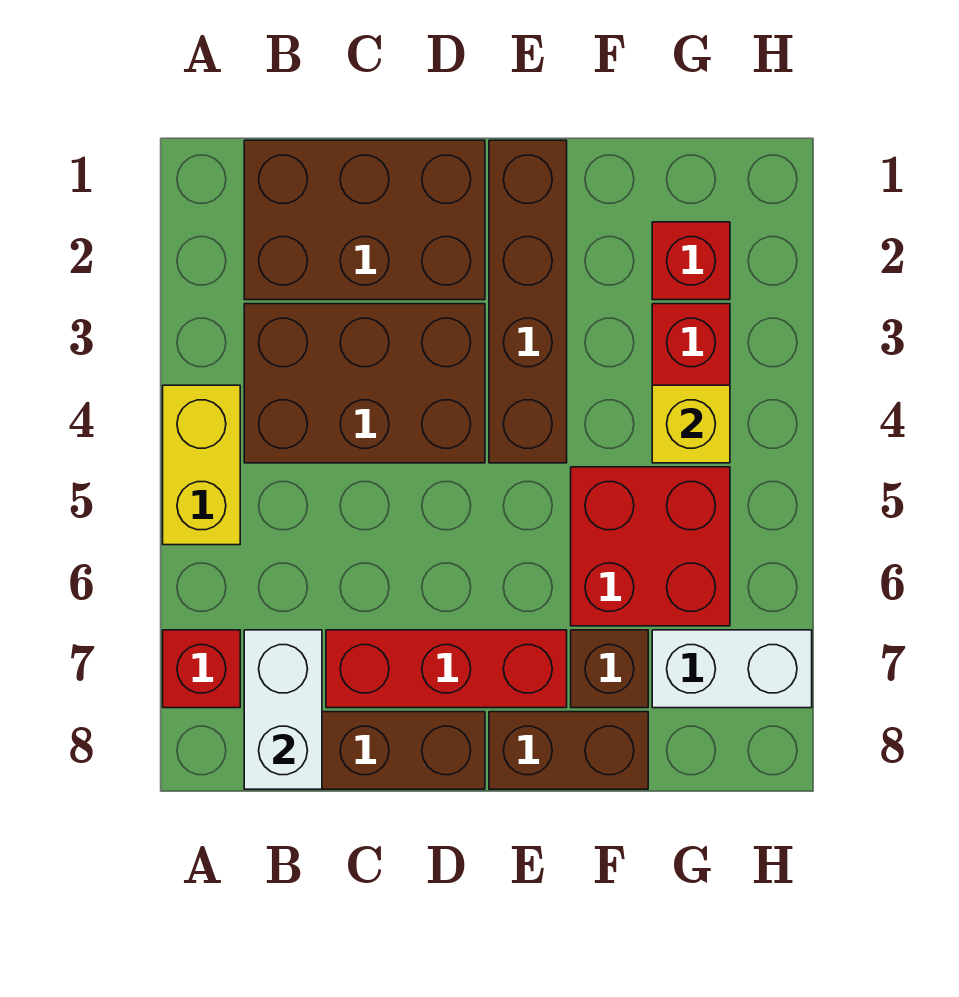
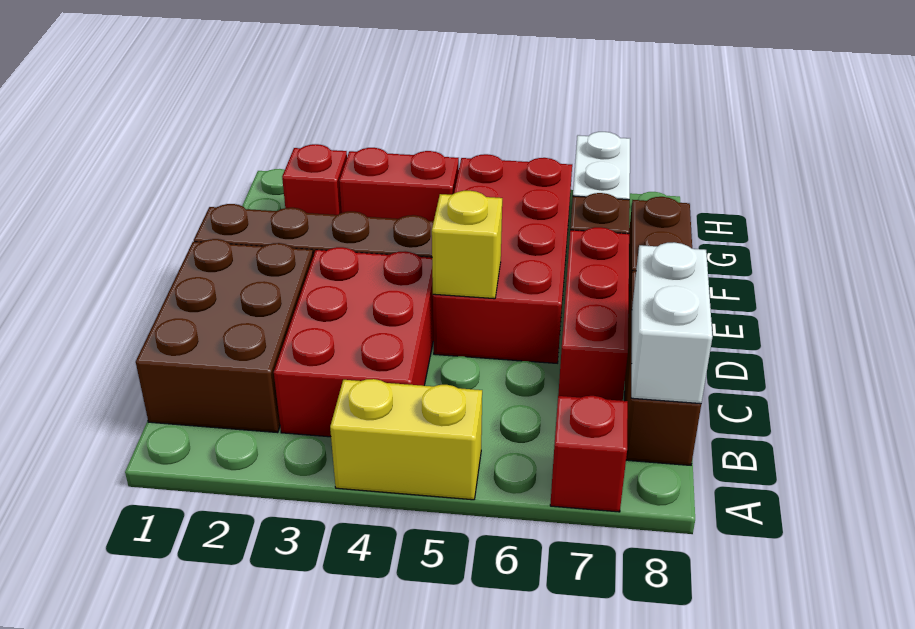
brown brick B3:D4 level 1 -> red brick B3:D4 level 1
white brick B7:B8 level 2 -> white brick B8:C8 level 2
red brick F5:G6 level 1 -> red brick D5:G6 level 1
yellow brick G4 level 2 -> yellow brick D5 level 2

